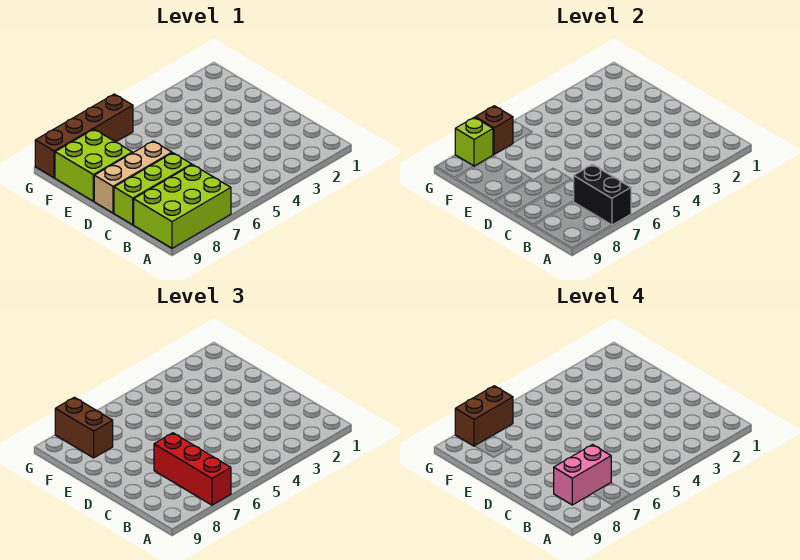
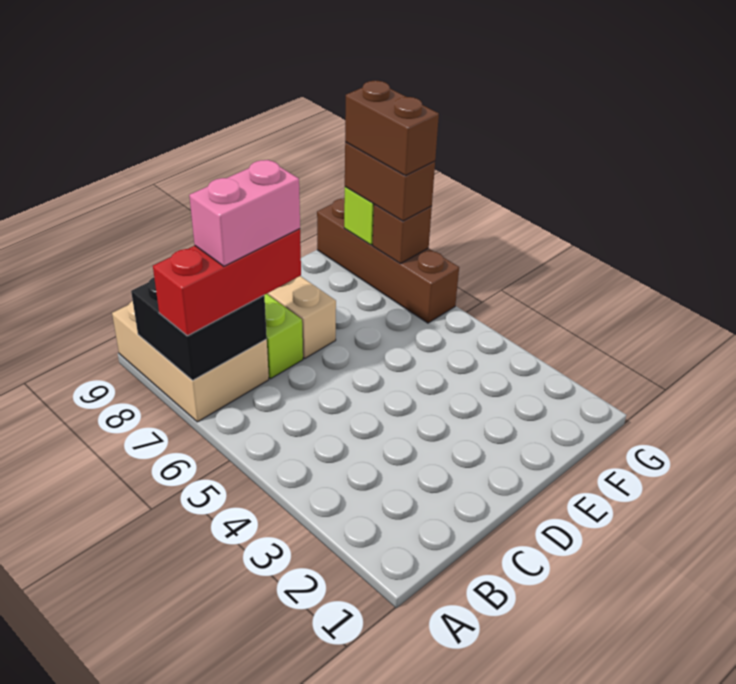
lime brick A7:B9 level 1 -> tan brick A7:B9 level 1
black brick A7:B7 level 2 -> black brick A7:B8 level 2
pink brick B7:B8 level 4 -> pink brick B7:C7 level 4
lime brick E8:F9 level 1 -> none
brown brick F8:G8 level 3 -> brown brick G7:G8 level 3

